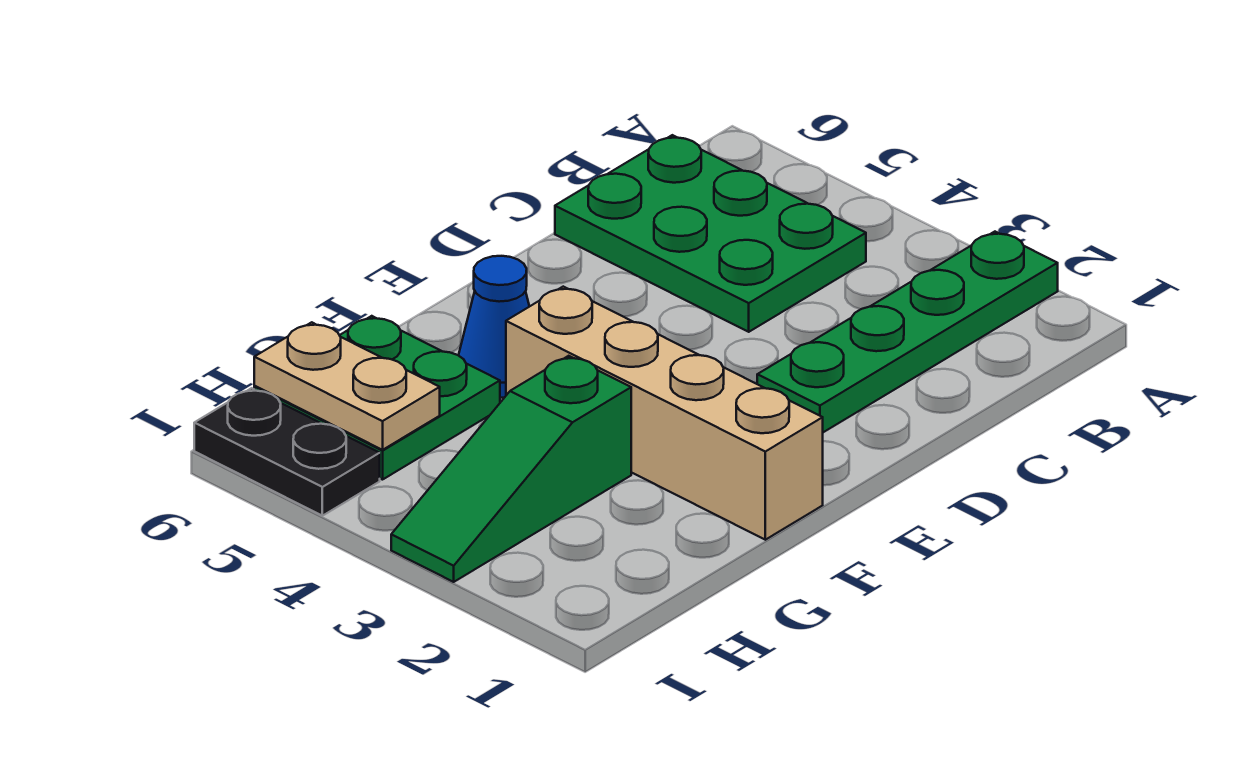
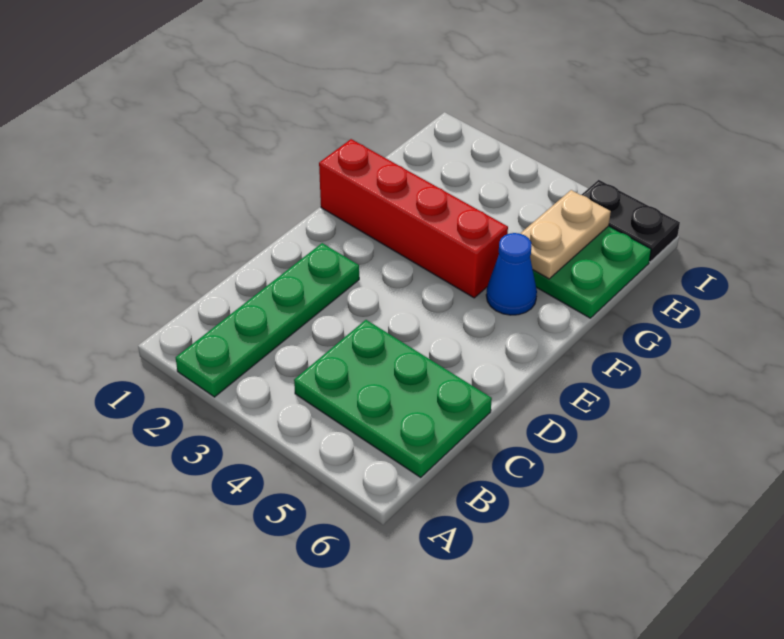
tan brick F1:F4 level 1 -> red brick F1:F4 level 1
green slope G3:I3 level 1 top G -> none
tan plate H5:H6 level 2 -> tan plate G5:H5 level 2

